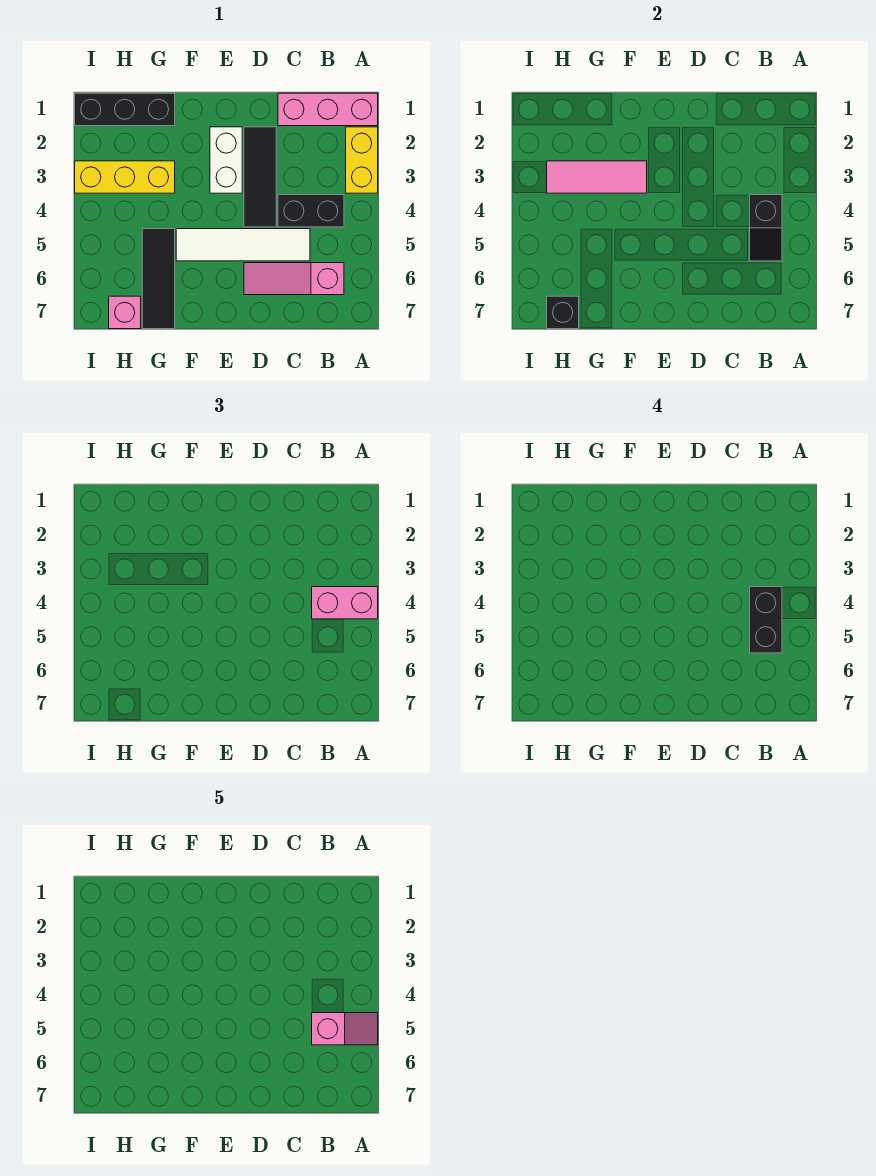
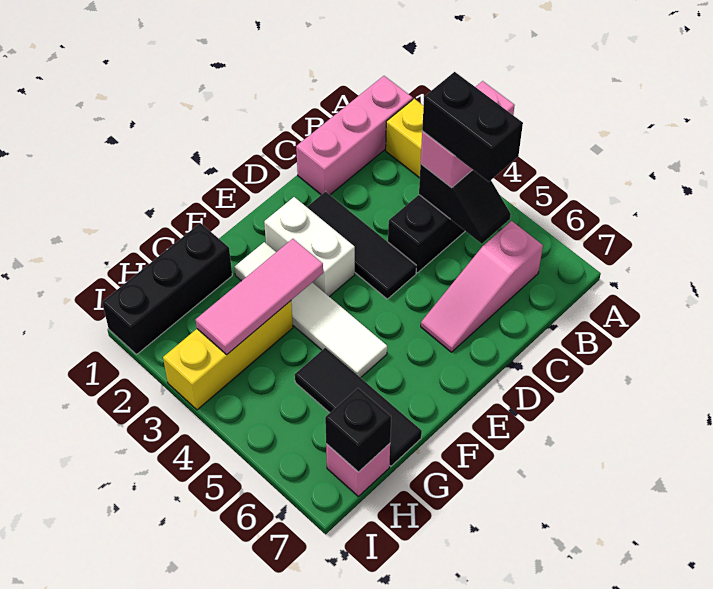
pink slope A5:B5 level 5 top B -> none
white tile C5:F5 level 1 -> white tile F2:F5 level 1

